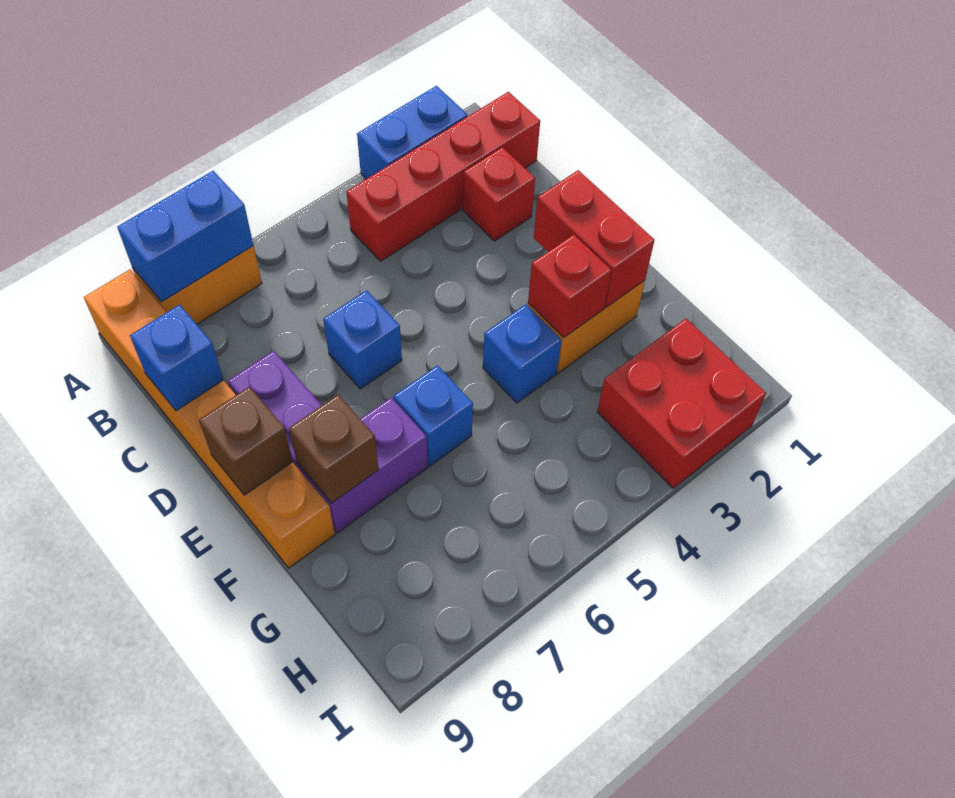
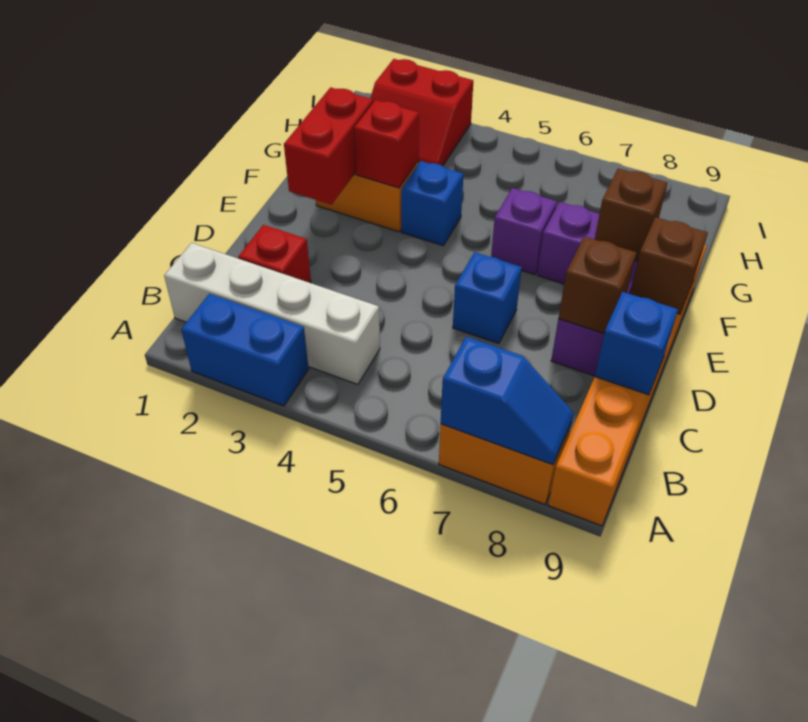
blue brick A7:A8 level 2 -> blue slope A7:A8 level 2 top 7
red brick B1:B4 level 1 -> white brick B1:B4 level 1
none -> brown brick D8 level 2
blue brick F6 level 1 -> purple brick F6 level 1
red brick H2:I3 level 1 -> red slope H2:I3 level 1 top I

